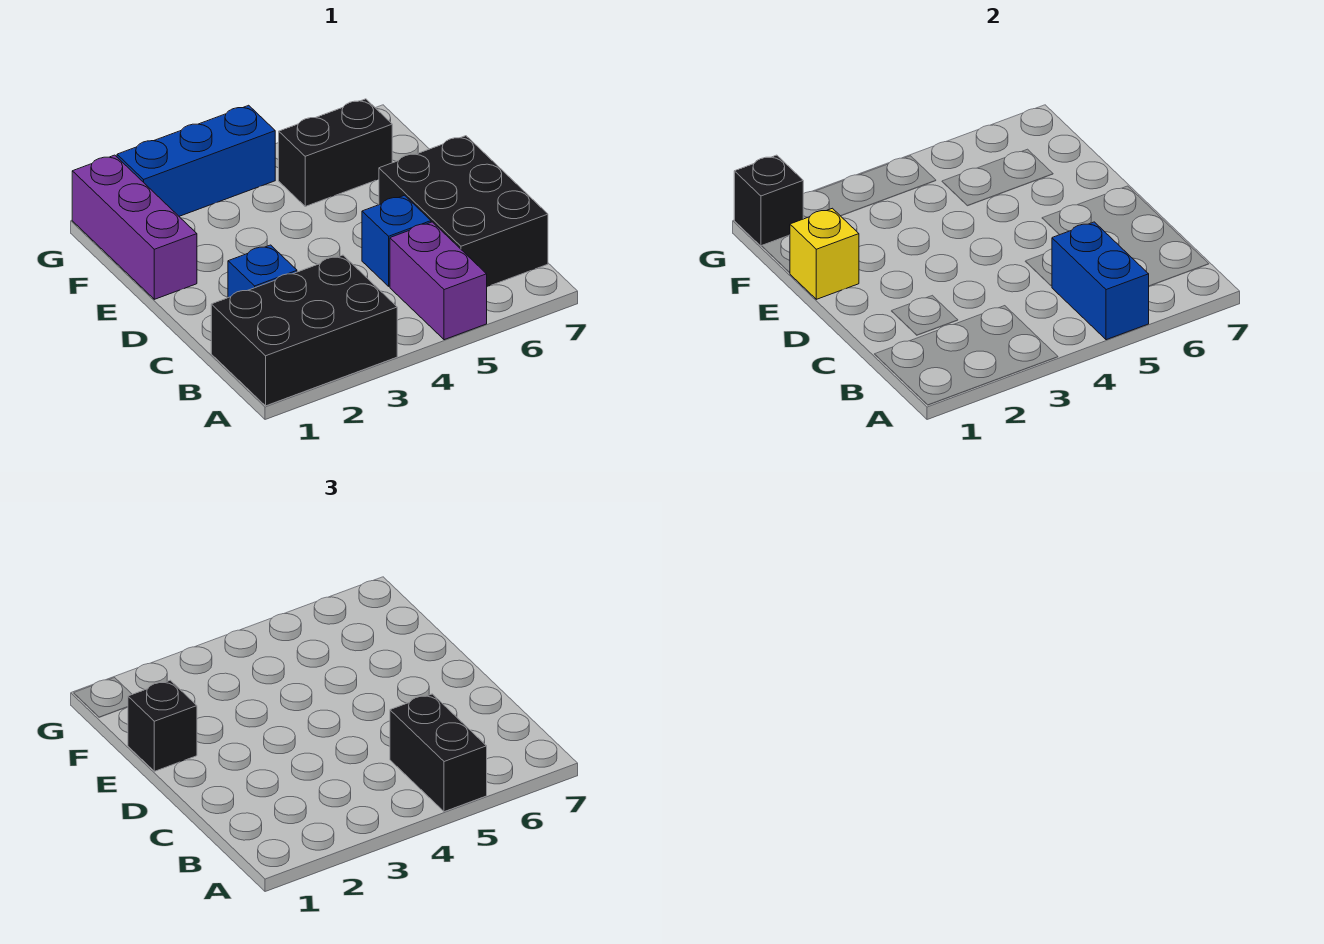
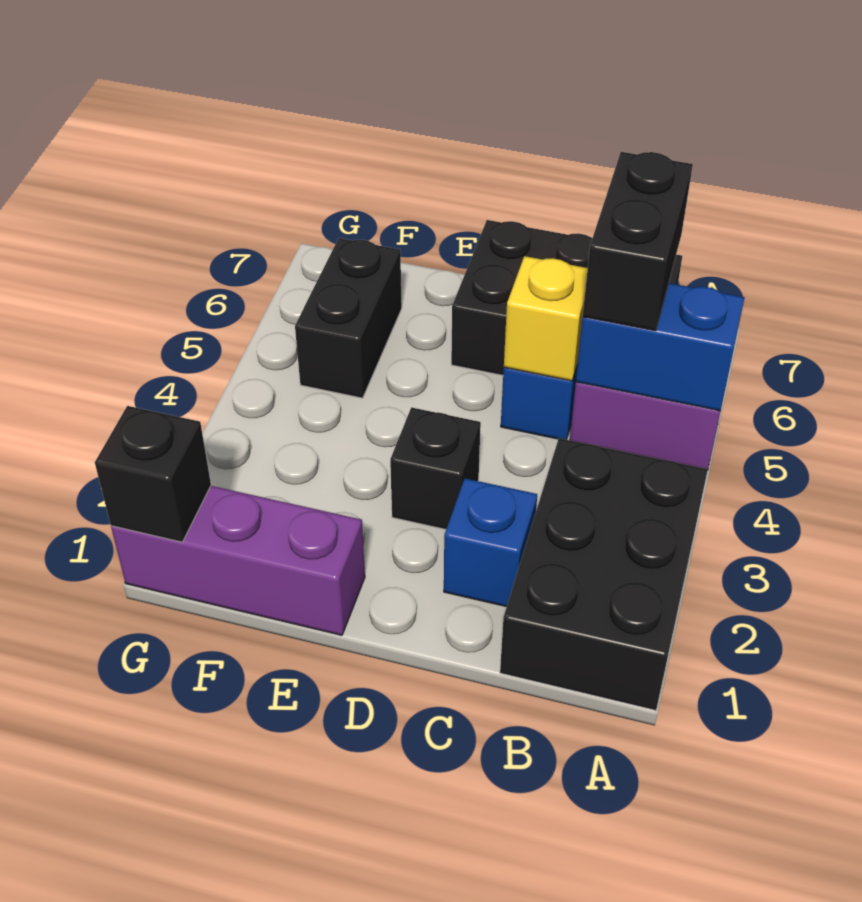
black brick A5:B5 level 3 -> black brick B5:B6 level 3
yellow brick E1 level 2 -> yellow brick C5 level 2
black brick E1 level 3 -> black brick D3 level 1
blue brick G2:G4 level 1 -> none

